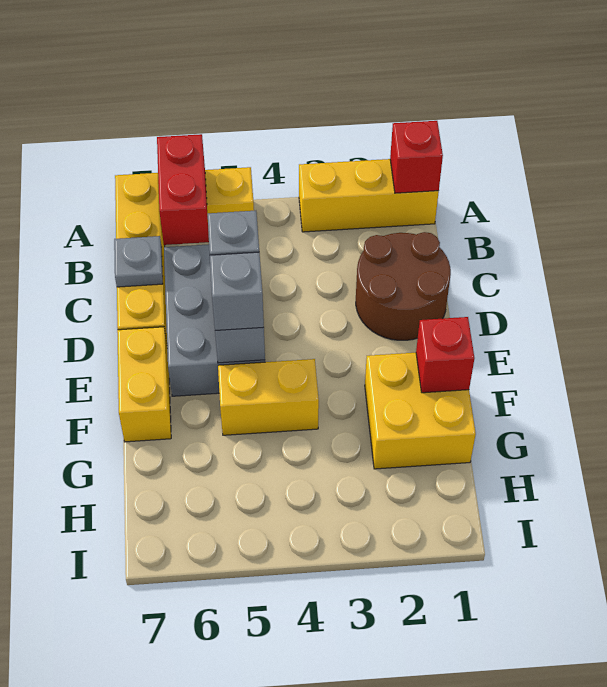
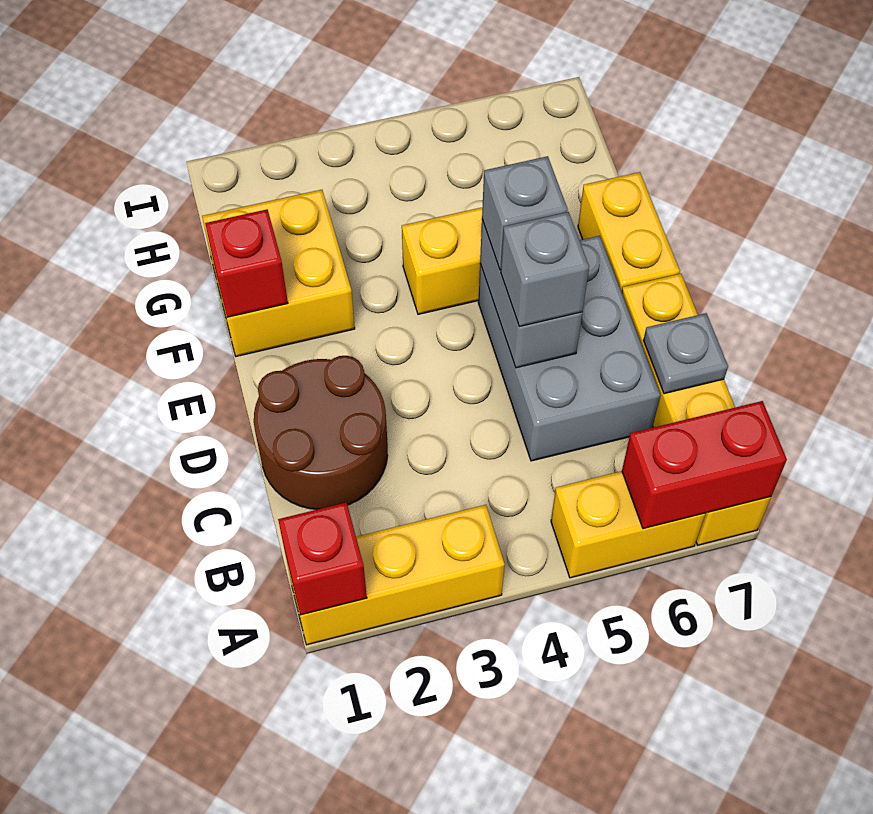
red brick A6:B6 level 2 -> red brick A6:A7 level 2

